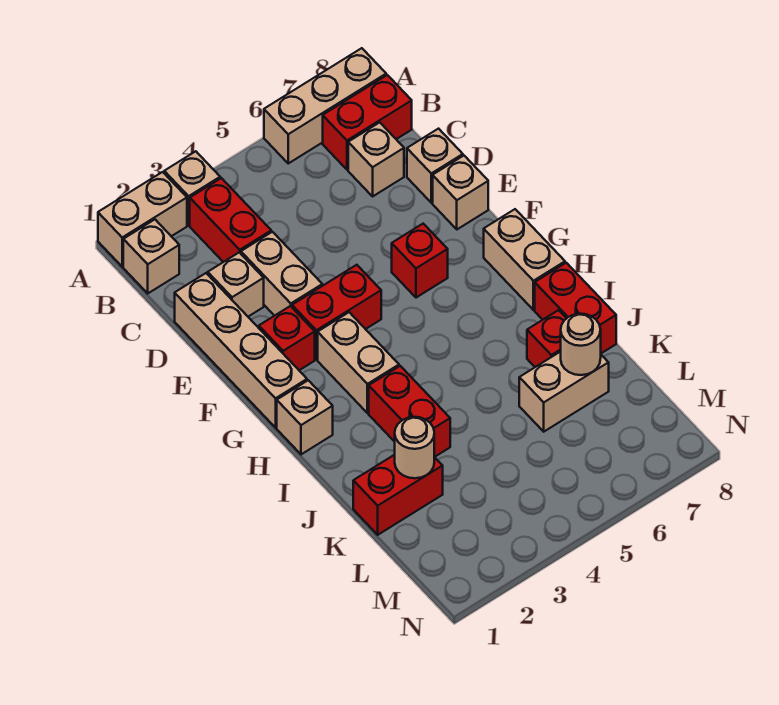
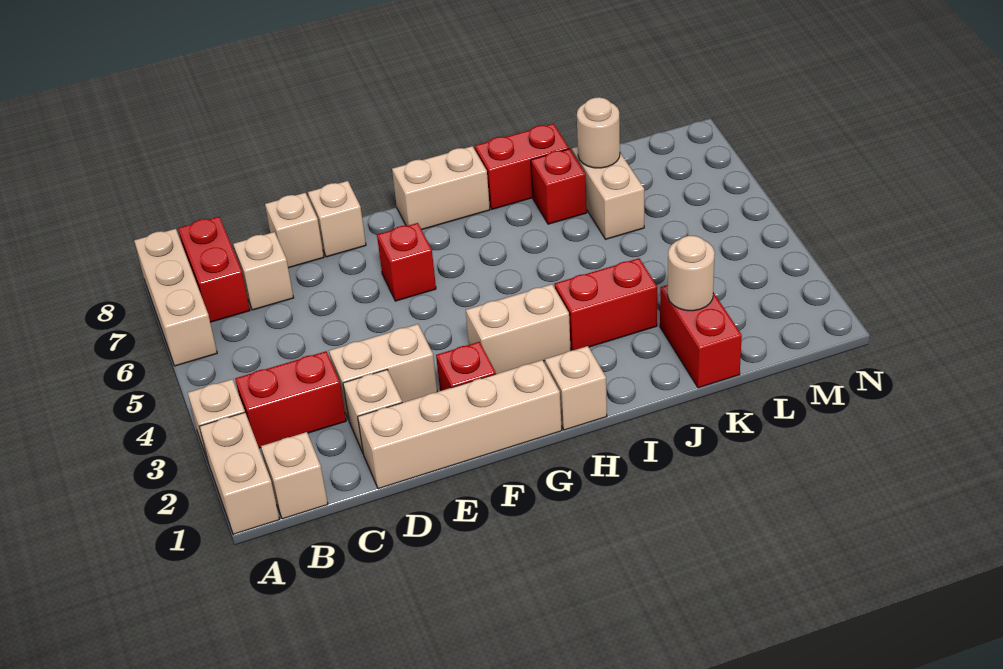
red brick F3:F4 level 1 -> none

